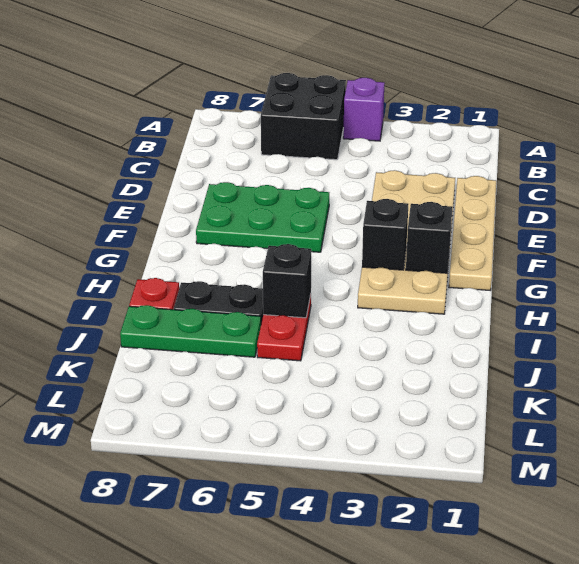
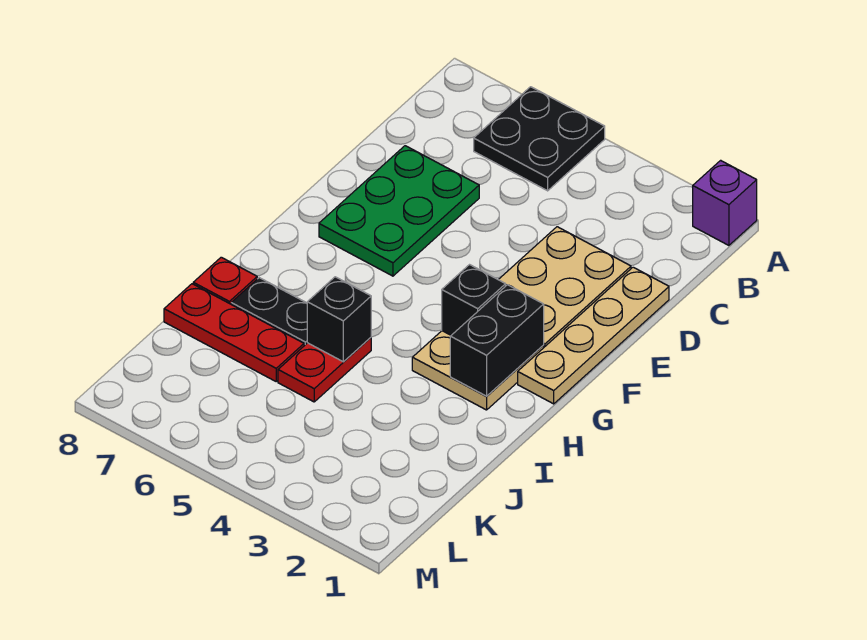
purple brick A4 level 1 -> purple brick A1 level 1
black brick A5:B6 level 1 -> black plate A5:B6 level 1
green plate E5:F7 level 1 -> green plate D6:F7 level 1
black brick G2 level 2 -> black brick G2:H2 level 2
green plate J6:J8 level 1 -> red plate J6:J8 level 1

